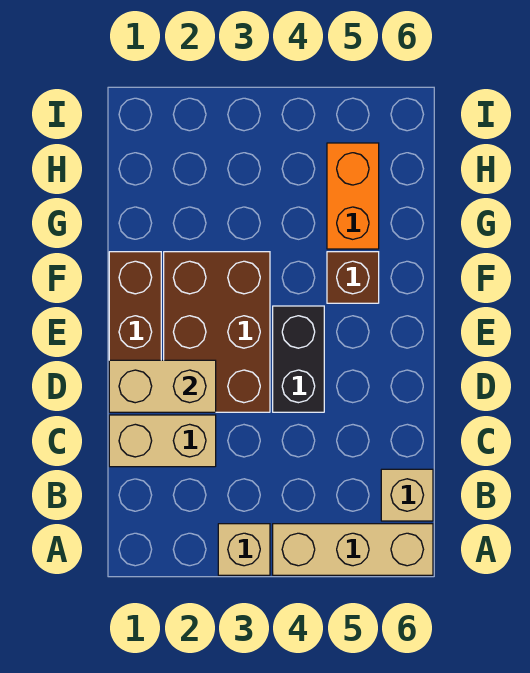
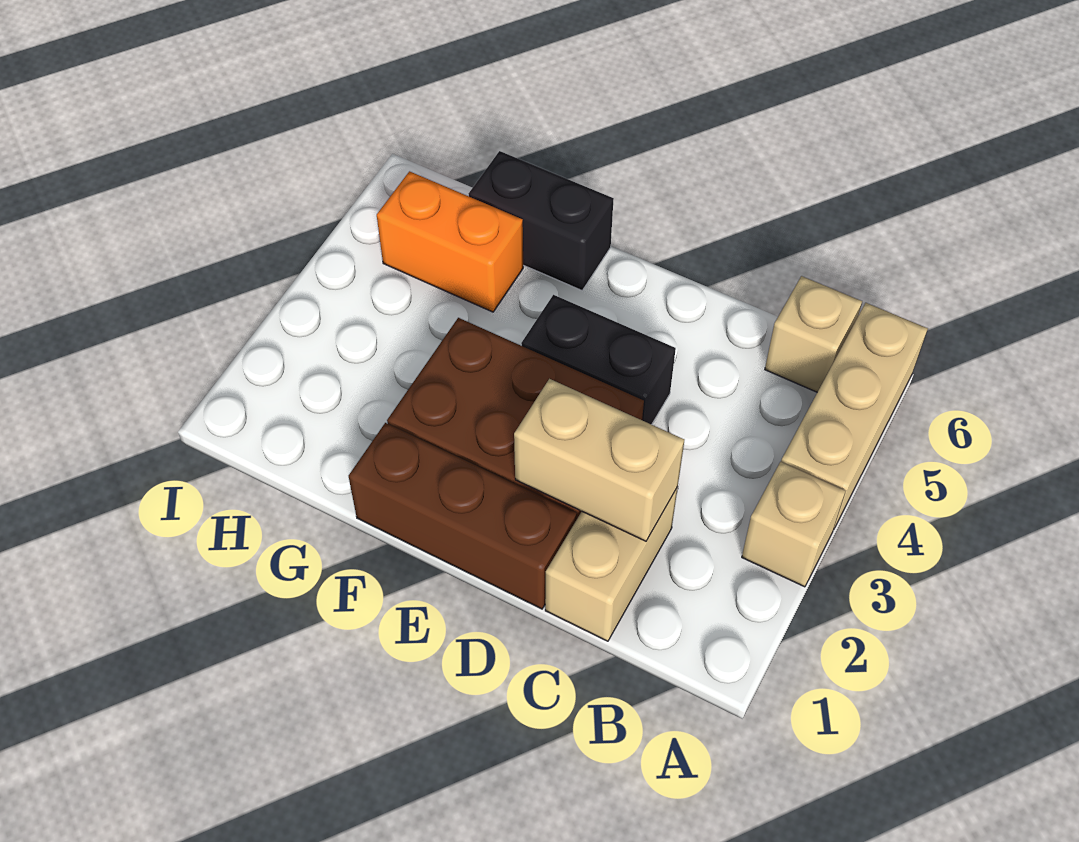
tan brick D1:D2 level 2 -> tan brick C2:D2 level 2
brown brick F5 level 1 -> none
none -> black brick F6:G6 level 1

